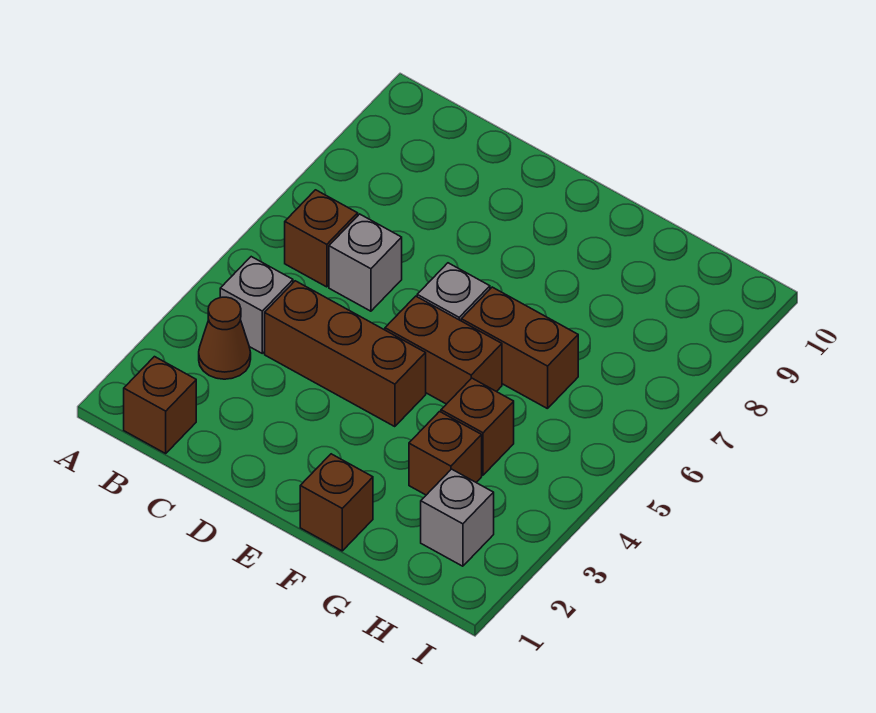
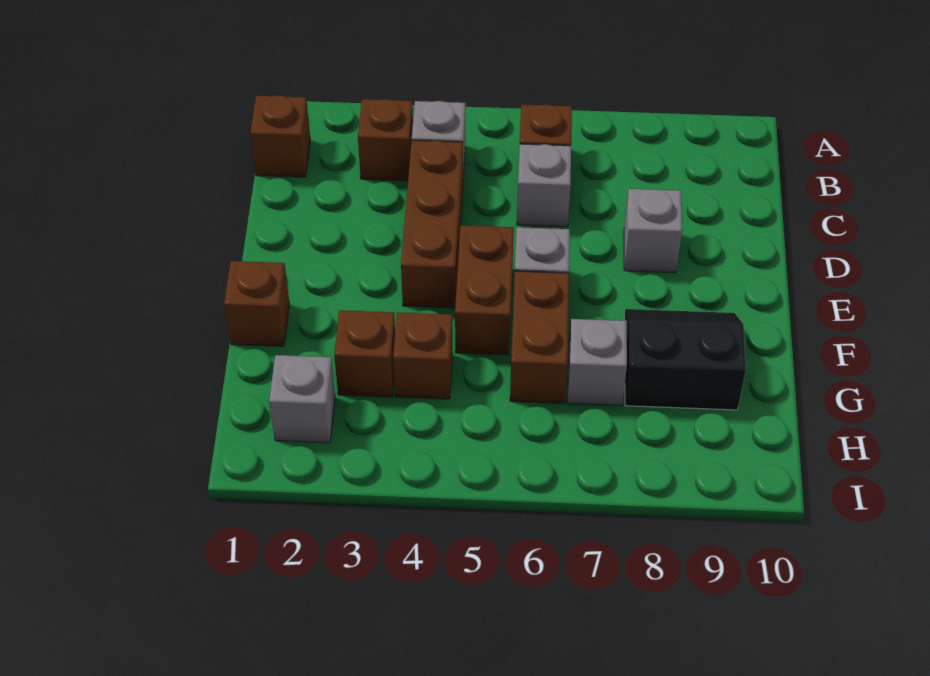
brown cone B3 level 1 -> brown brick B3 level 1
none -> grey brick D8 level 1
none -> black slope F8:G9 level 1 top G
none -> grey brick G7 level 1

